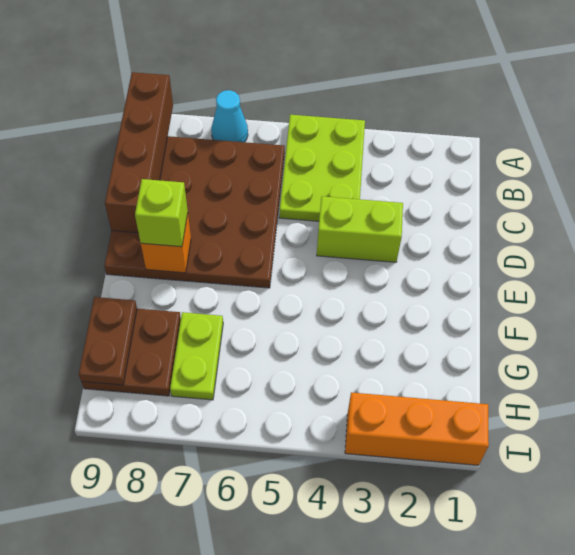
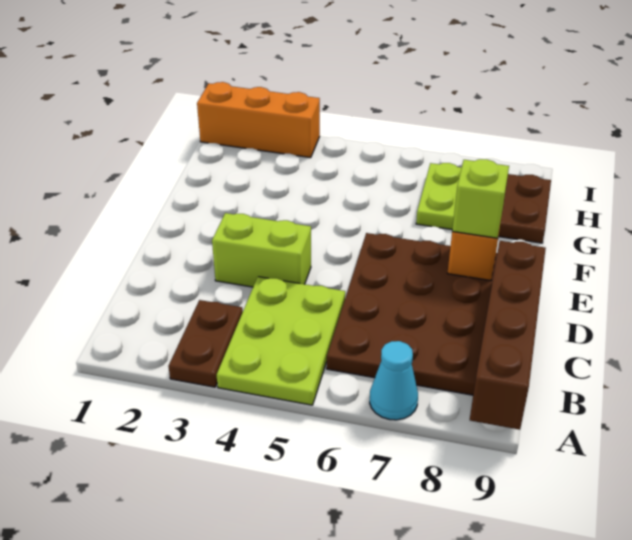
brown plate G9:H9 level 2 -> brown plate A3:B3 level 1

